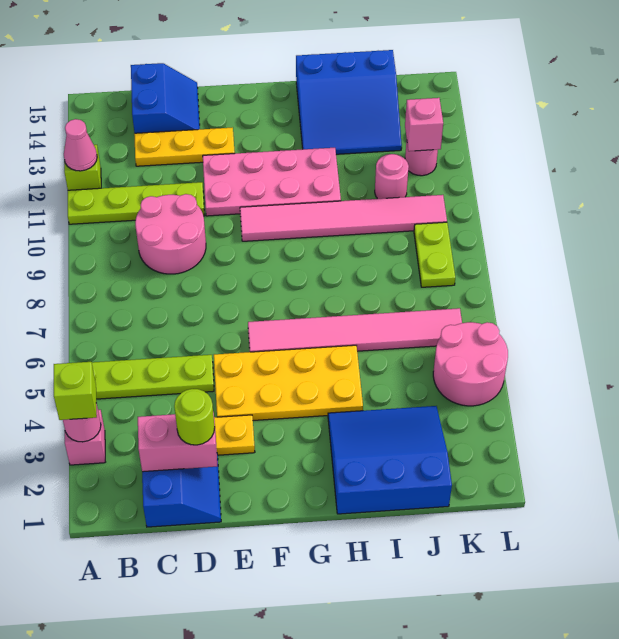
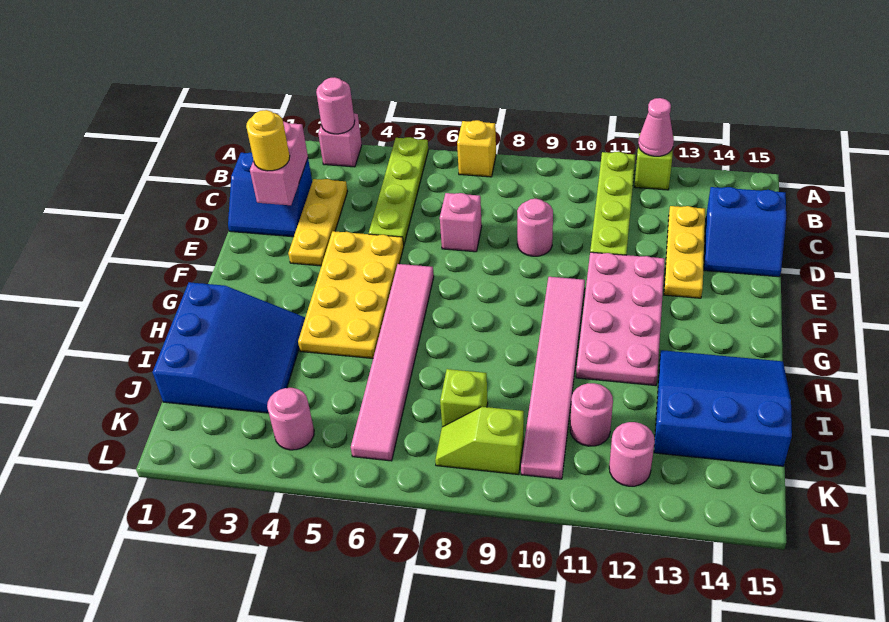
lime brick A3 level 3 -> lime brick J8 level 1
none -> yellow brick A7 level 1
pink round brick C9:D10 level 1 -> pink round brick D9 level 1
lime round brick D2 level 3 -> yellow round brick D2 level 3
blue slope H13:J15 level 1 top 15 -> blue slope H13:J15 level 1 top J
pink round brick K4:L5 level 1 -> pink round brick K4 level 1
lime plate K8:K9 level 1 -> lime slope K8:K9 level 1 top 9
pink brick K12 level 2 -> pink brick D7 level 1

